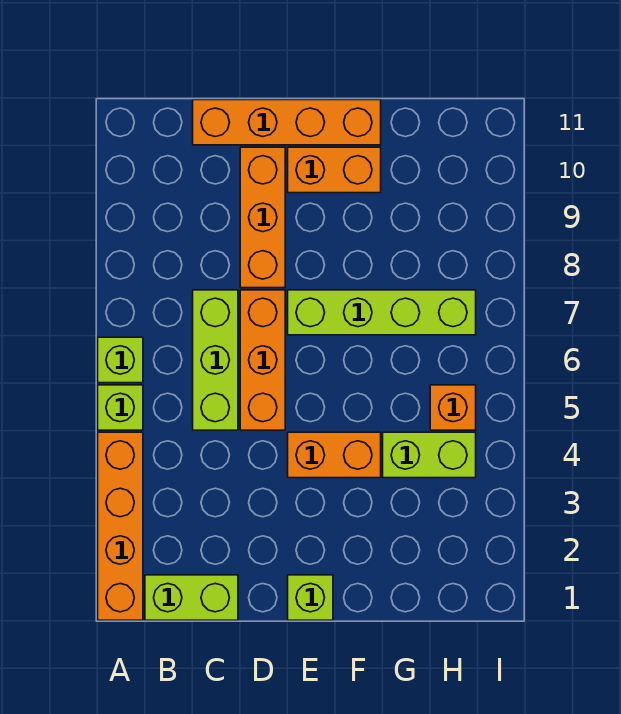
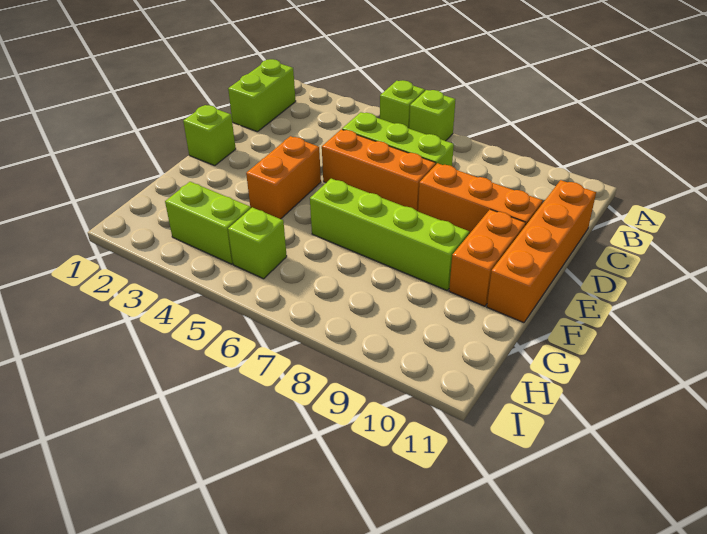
orange brick A1:A4 level 1 -> none
lime brick E7:H7 level 1 -> lime brick F6:F9 level 1
lime brick G4:H4 level 1 -> lime brick H3:H4 level 1
orange brick H5 level 1 -> lime brick H5 level 1

